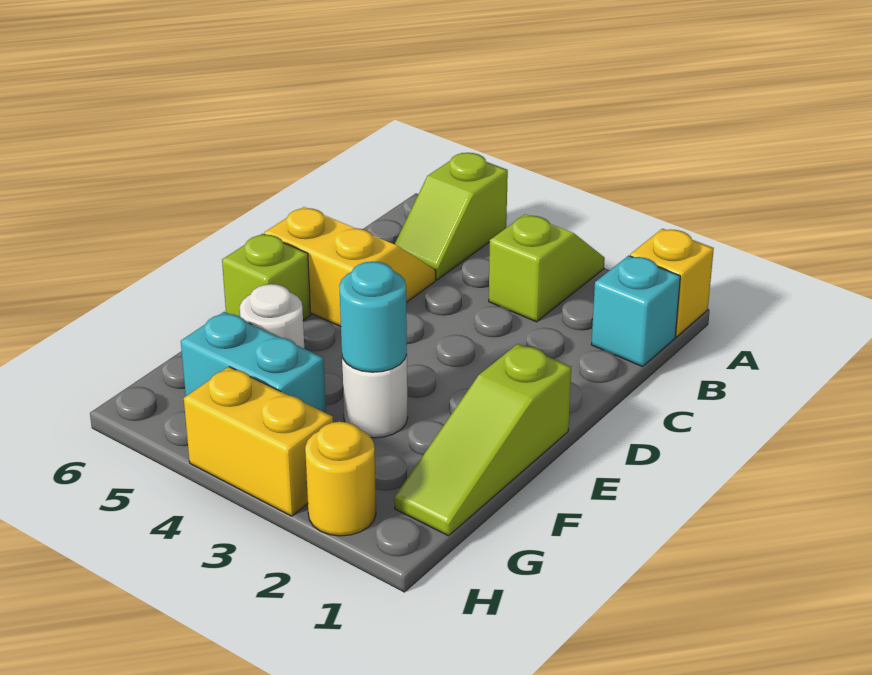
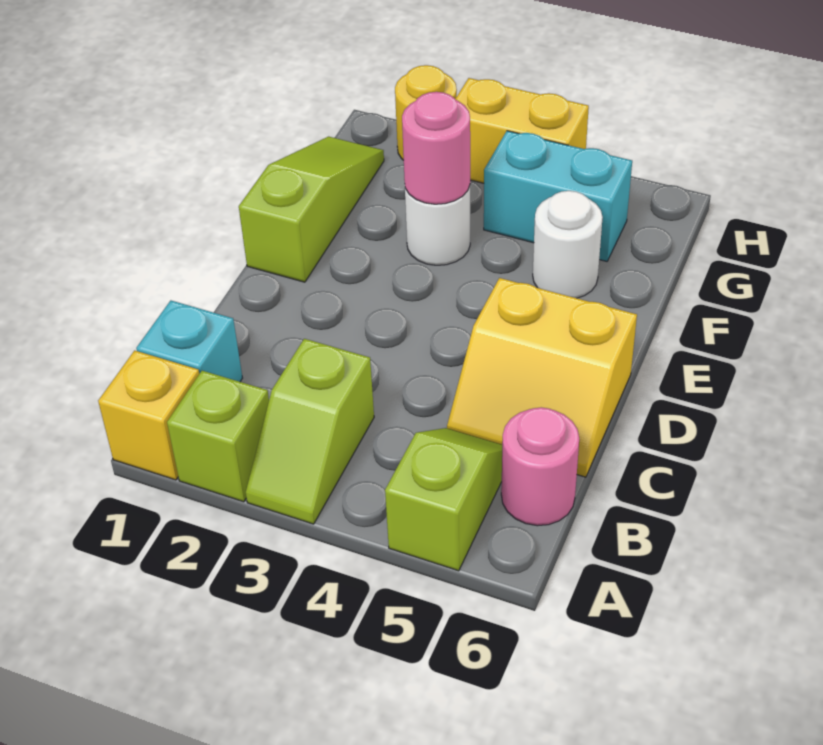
none -> pink round brick B6 level 1
lime brick E6 level 1 -> lime brick A2 level 1
cyan round brick F3 level 2 -> pink round brick F3 level 2

